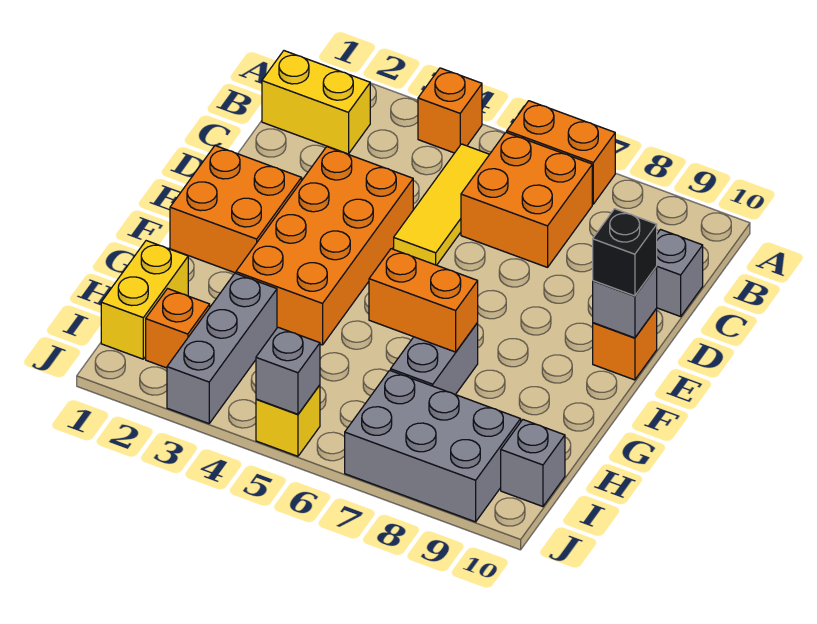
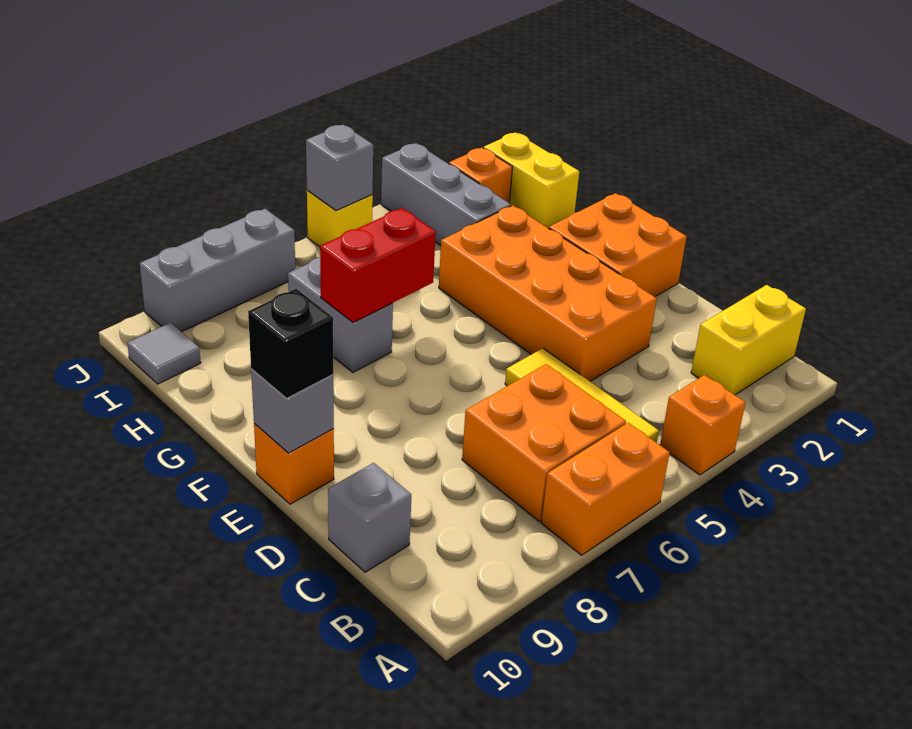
orange brick G6:G7 level 2 -> red brick G6:G7 level 2
grey brick I7:J9 level 1 -> grey brick J7:J9 level 1
grey brick I10 level 1 -> grey tile I10 level 1

